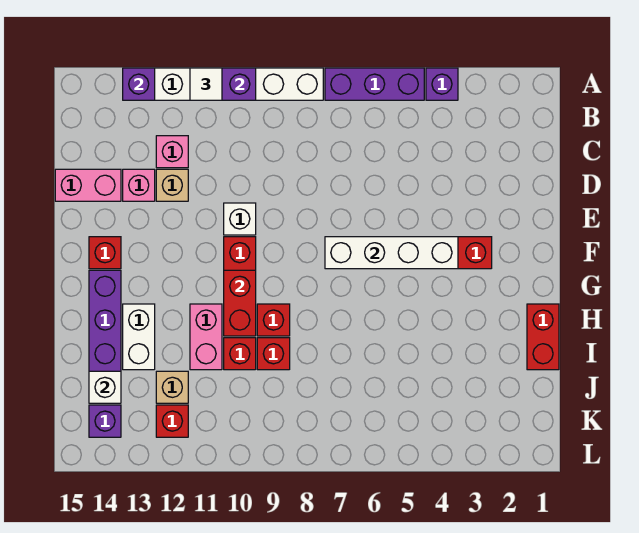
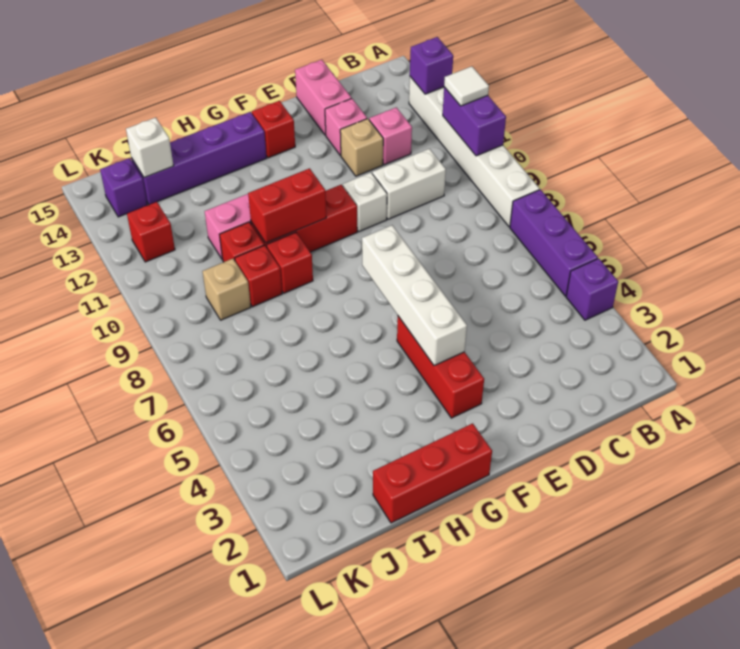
red brick H1:I1 level 1 -> red brick G1:I1 level 1
white brick H13:I13 level 1 -> white brick C10:D10 level 1
tan brick J12 level 1 -> tan brick J9 level 1

